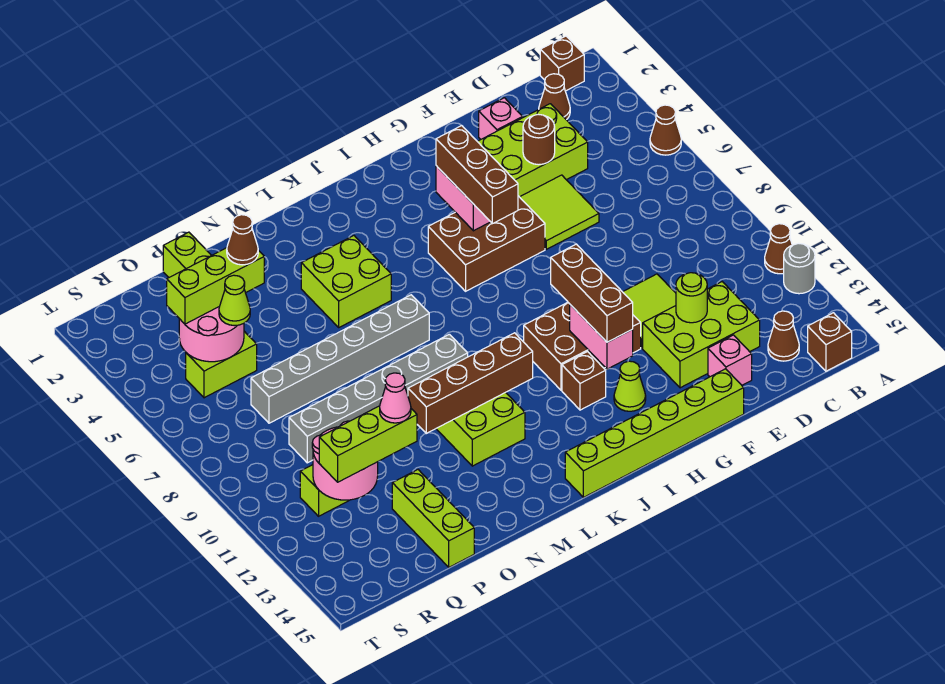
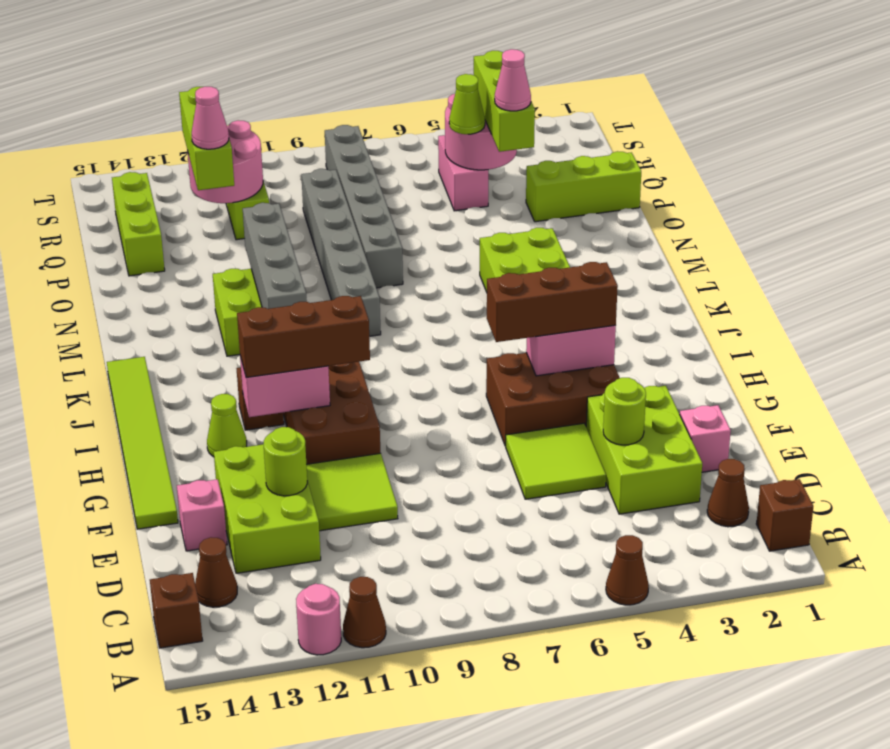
grey round brick A12 level 1 -> pink round brick A12 level 1
brown round brick E4 level 2 -> lime round brick E4 level 2
lime brick F15:K15 level 1 -> lime tile F15:K15 level 1
brown brick G5:I6 level 1 -> brown brick G4:H6 level 1
brown brick K11:N11 level 2 -> grey brick K11:N11 level 2
grey brick L7:Q7 level 1 -> grey brick N8:S8 level 1
brown cone P4 level 4 -> pink cone P4 level 4
lime brick P13:P15 level 1 -> lime brick P14:R14 level 1
lime brick Q5:R5 level 1 -> pink brick Q5:R5 level 1

